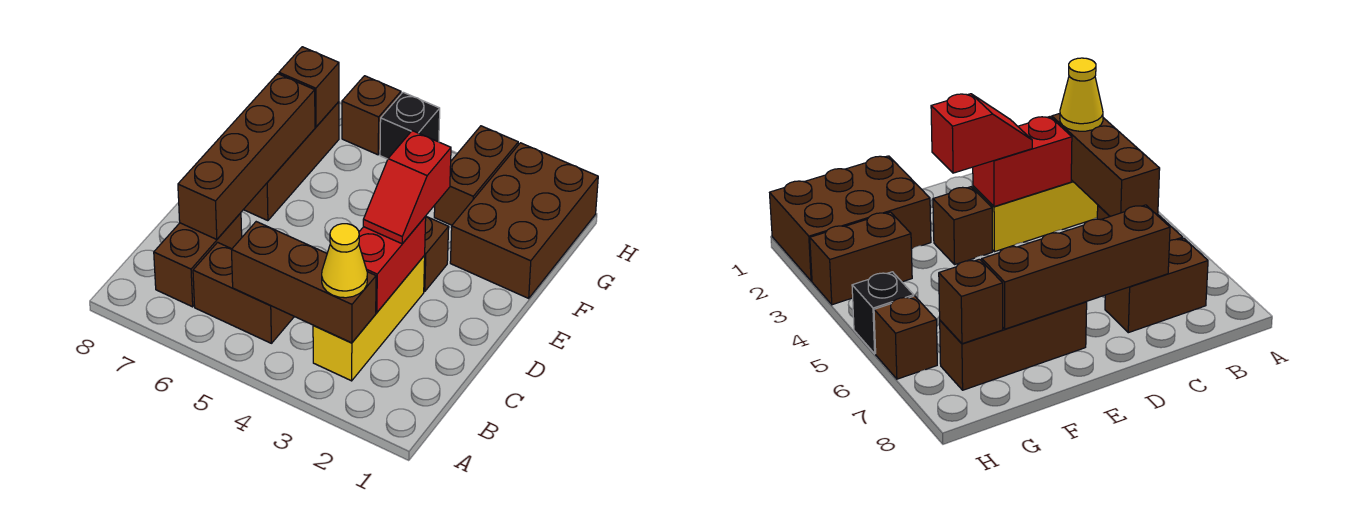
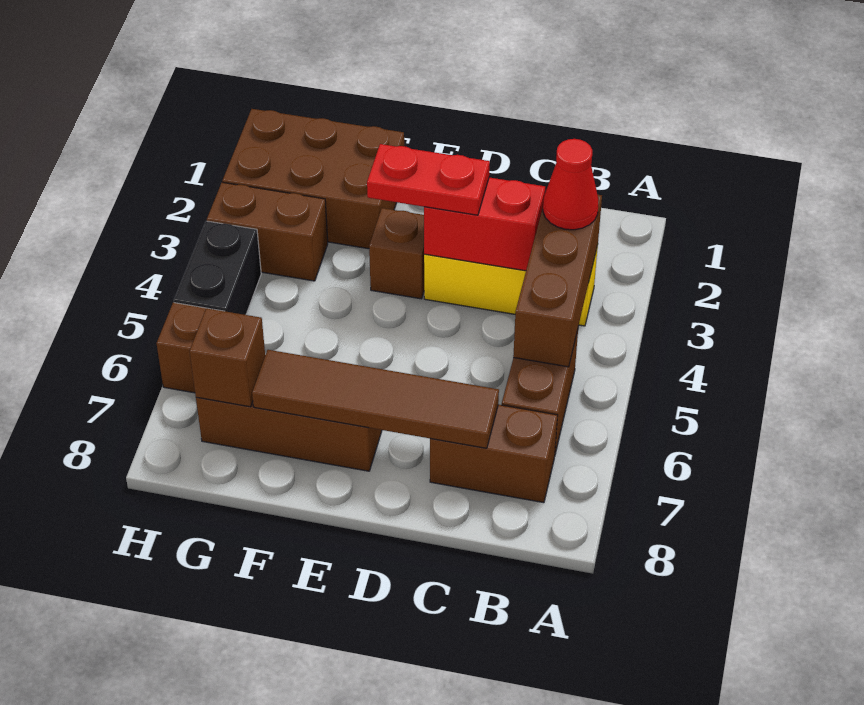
yellow cone B3 level 3 -> red cone B3 level 3
brown brick C7:F7 level 2 -> brown tile C7:F7 level 2
red slope D3:E3 level 3 top E -> red plate D3:E3 level 3
black brick H5 level 1 -> black brick H4:H5 level 1

